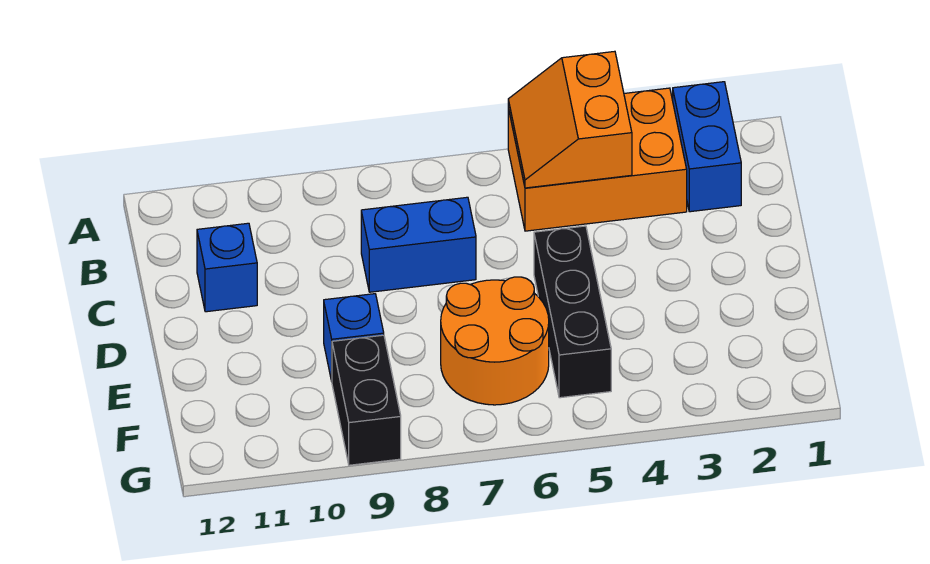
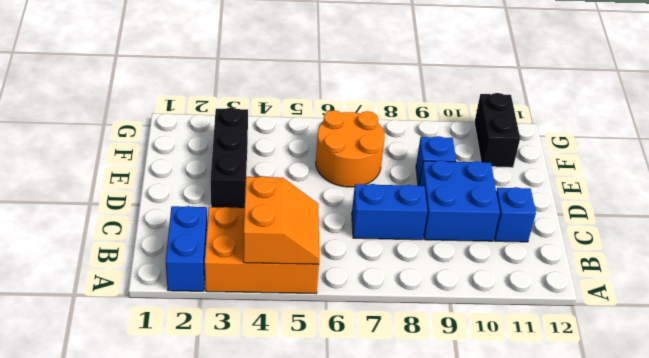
none -> blue brick C9:D10 level 1
black brick D5:F5 level 1 -> black brick D3:F3 level 1
black brick F9:G9 level 1 -> black brick F11:G11 level 1

